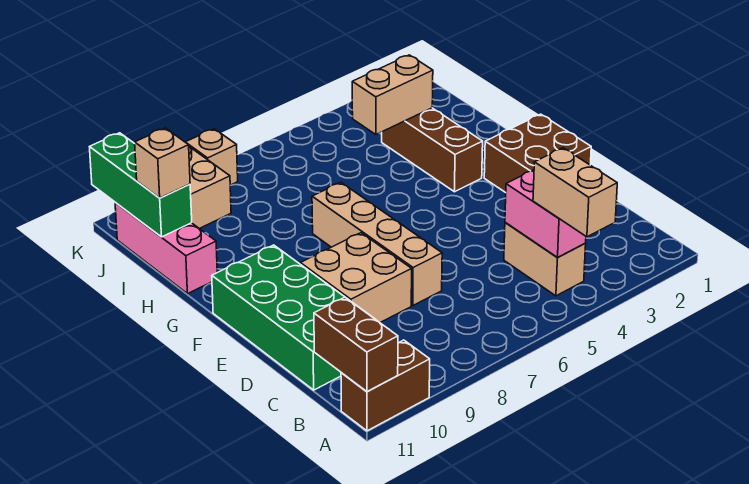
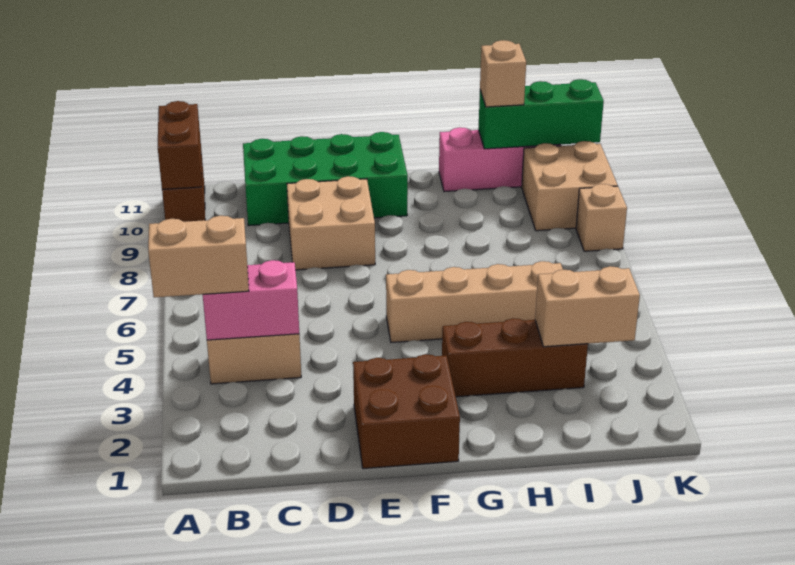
brown brick A11:B11 level 2 -> brown brick A10:A11 level 2
tan brick D7:G7 level 1 -> tan brick F5:I5 level 1
tan brick I3:I4 level 2 -> tan brick I3:J3 level 2

